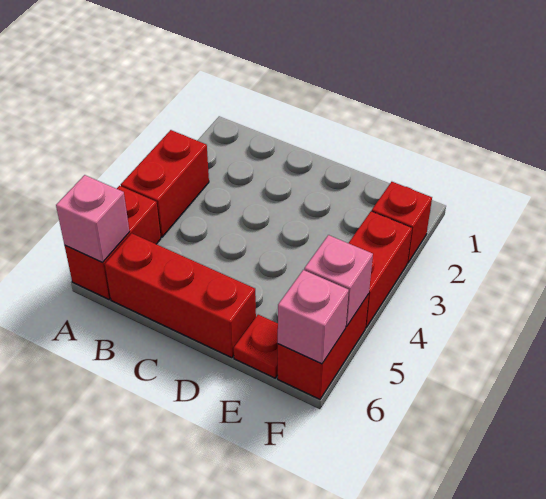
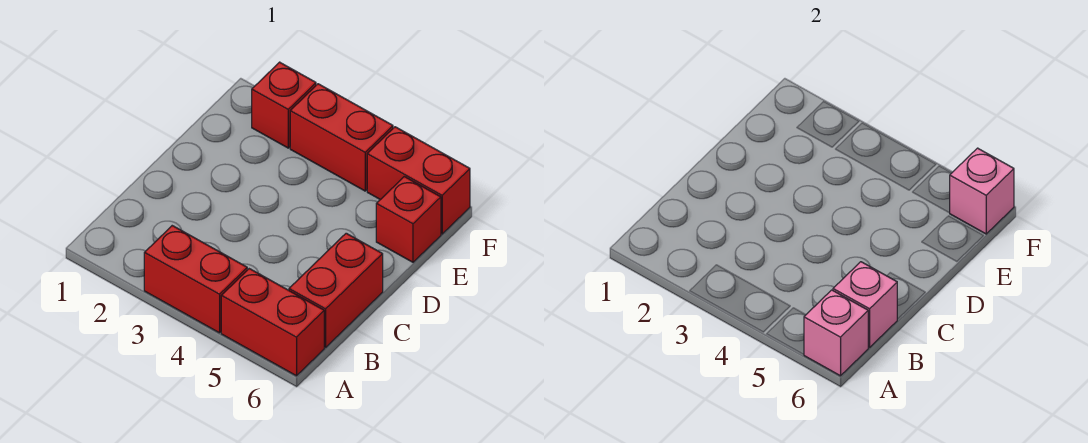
red brick B6:D6 level 1 -> red brick B6:C6 level 1
red plate E6 level 1 -> red brick E6 level 1
pink brick F5 level 2 -> pink brick B6 level 2

